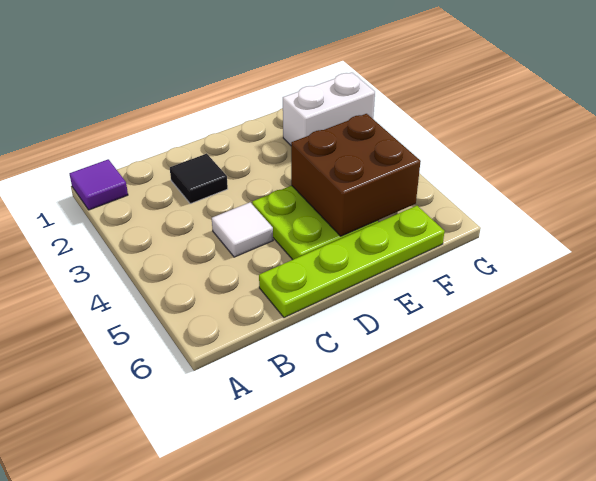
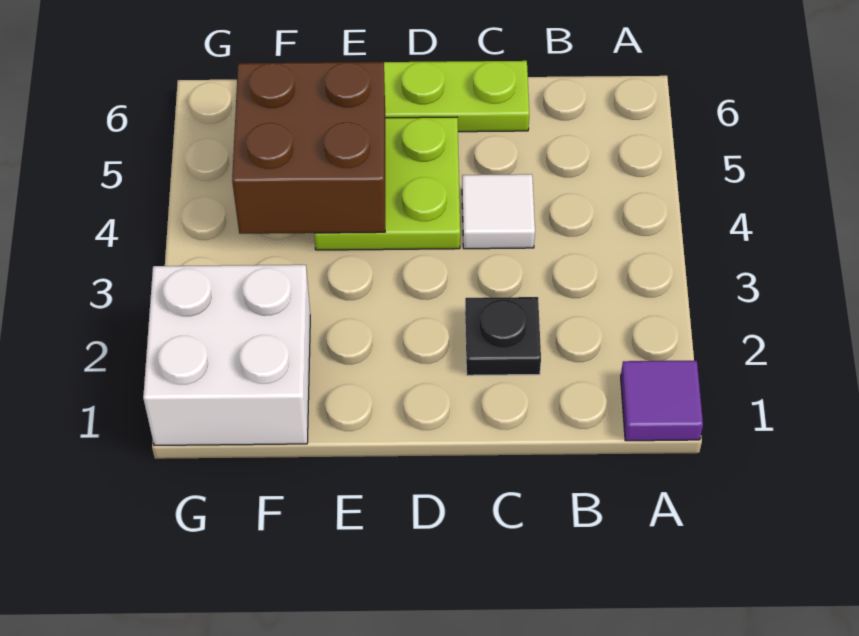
black tile C2 level 1 -> black plate C2 level 1
white brick F2:G2 level 1 -> white brick F1:G2 level 1

